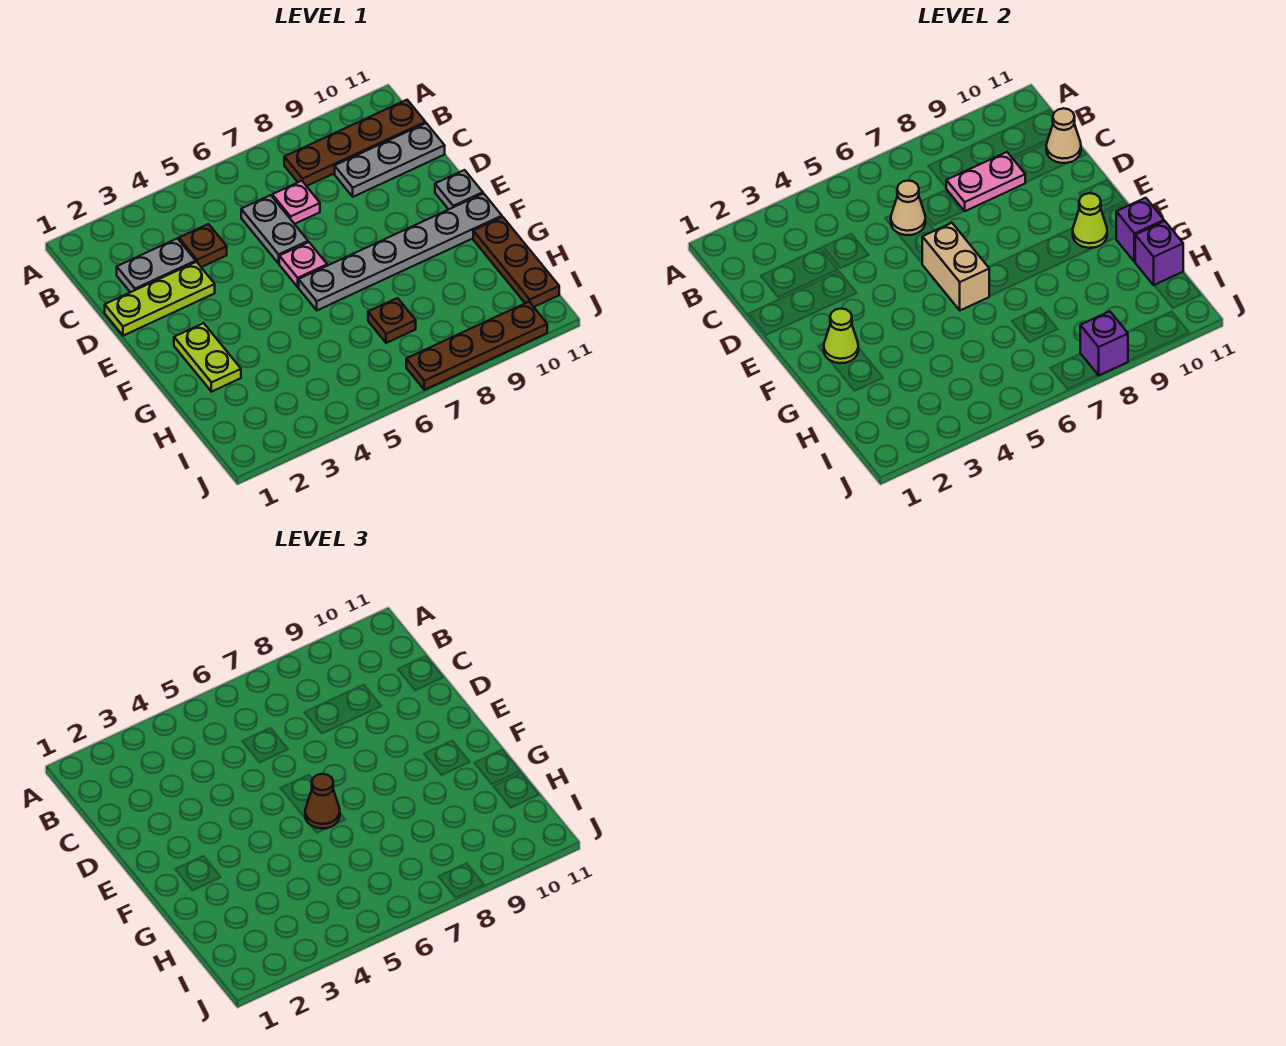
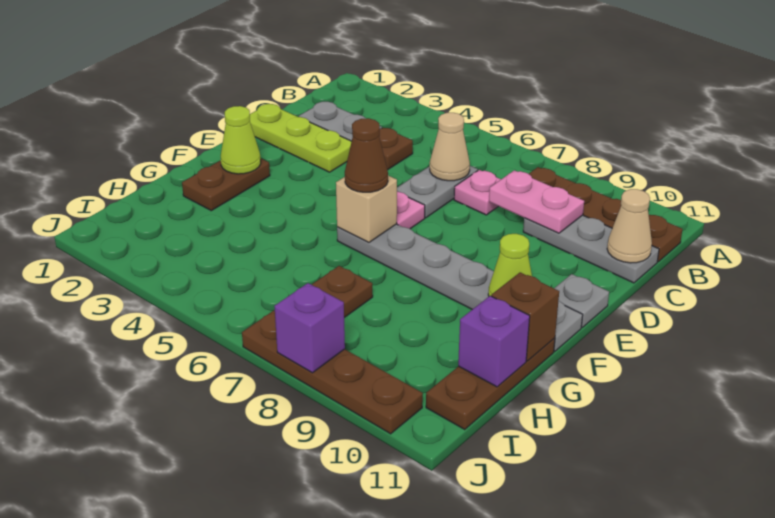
tan brick E6:F6 level 2 -> tan brick F6 level 2
lime plate F2:G2 level 1 -> brown plate F2:G2 level 1
purple brick G11 level 2 -> brown brick G11 level 2

